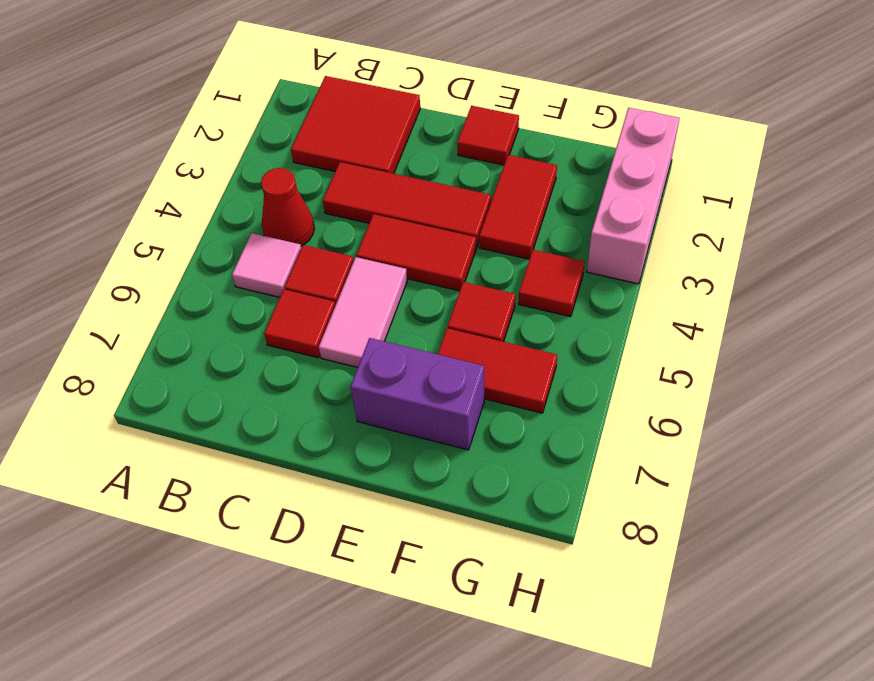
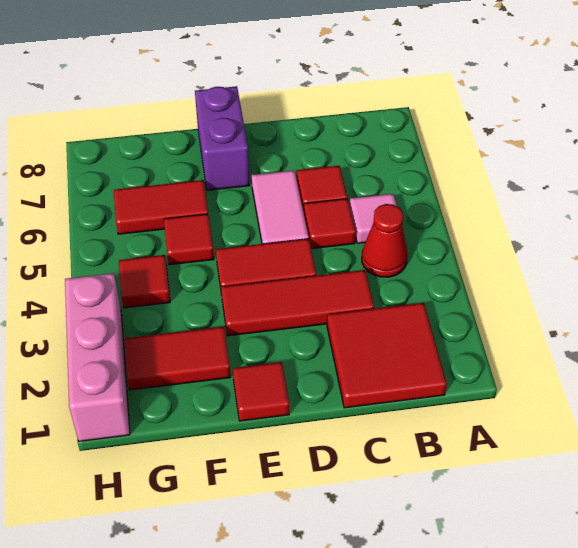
purple brick E7:F7 level 1 -> purple brick E7:E8 level 1
red tile F2:F3 level 1 -> red tile F2:G2 level 1

